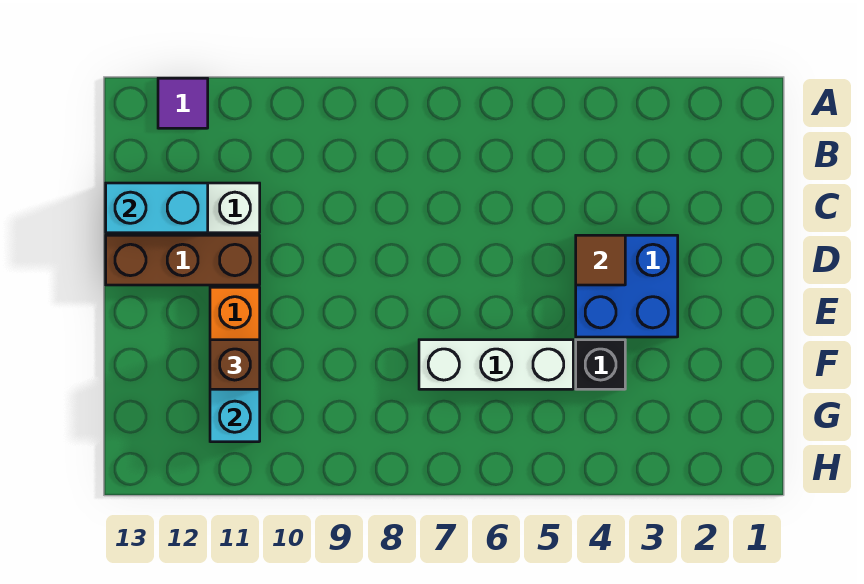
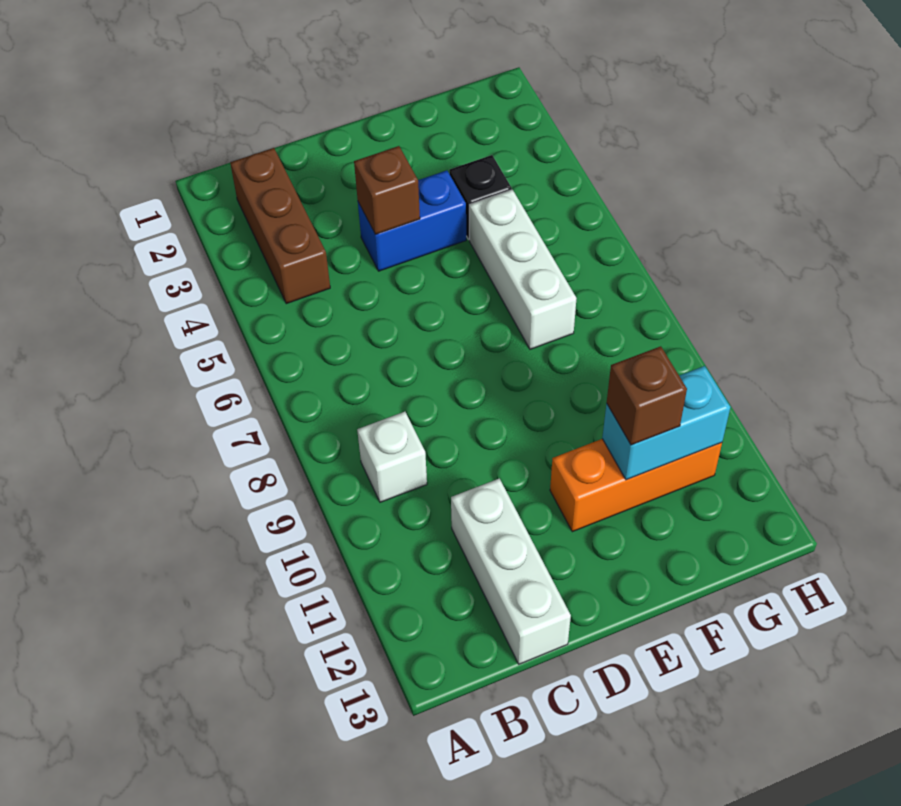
purple tile A12 level 1 -> none
none -> white brick B9 level 1
cyan brick C12:C13 level 2 -> none
blue brick D3:E4 level 1 -> blue brick D4:E4 level 1
brown tile D4 level 2 -> brown brick D4 level 2
brown brick D11:D13 level 1 -> brown brick B2:B4 level 1

